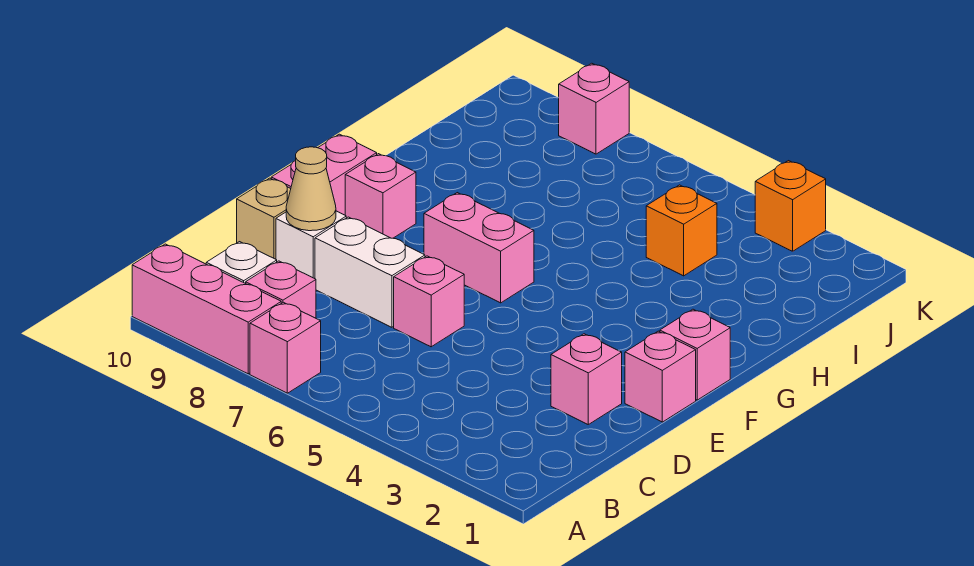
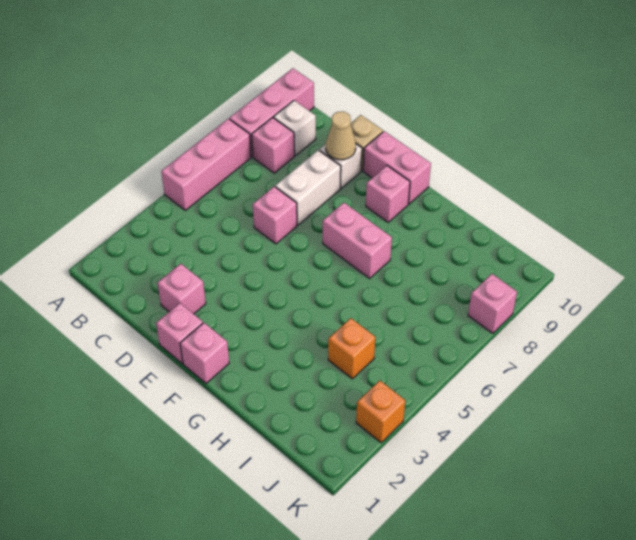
pink brick A7 level 1 -> pink brick A5:A7 level 1
pink brick F6:F7 level 1 -> pink brick F7:G7 level 1

